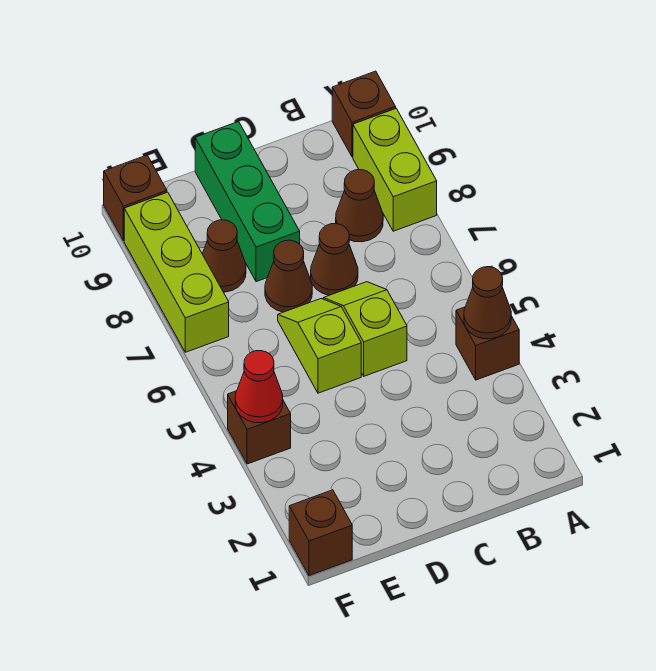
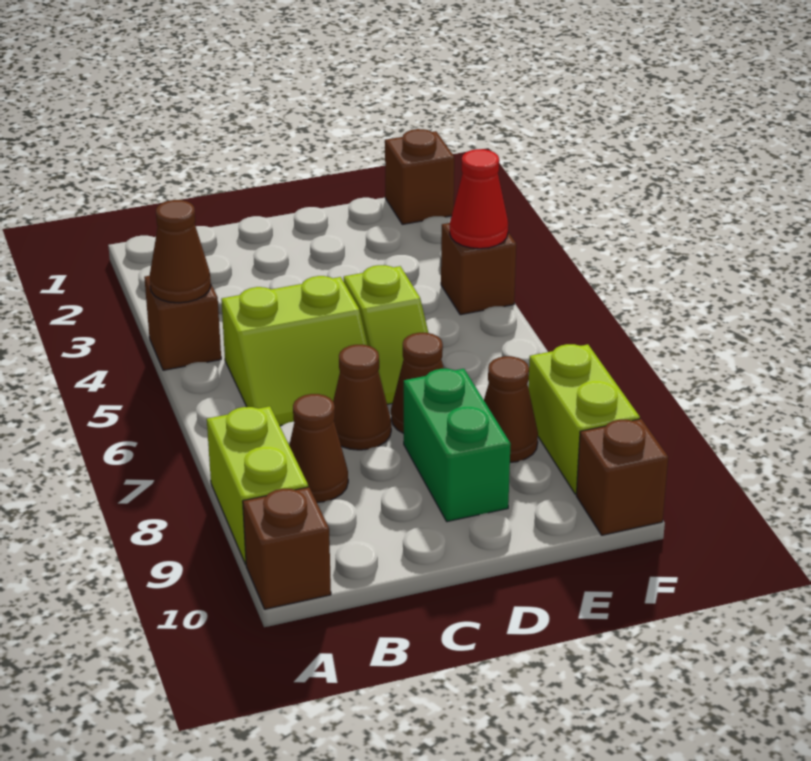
lime slope C5:C6 level 1 top 5 -> lime slope B5:C6 level 1 top 5
green brick D8:D10 level 1 -> green brick D8:D9 level 1
lime brick F7:F9 level 1 -> lime brick F8:F9 level 1

